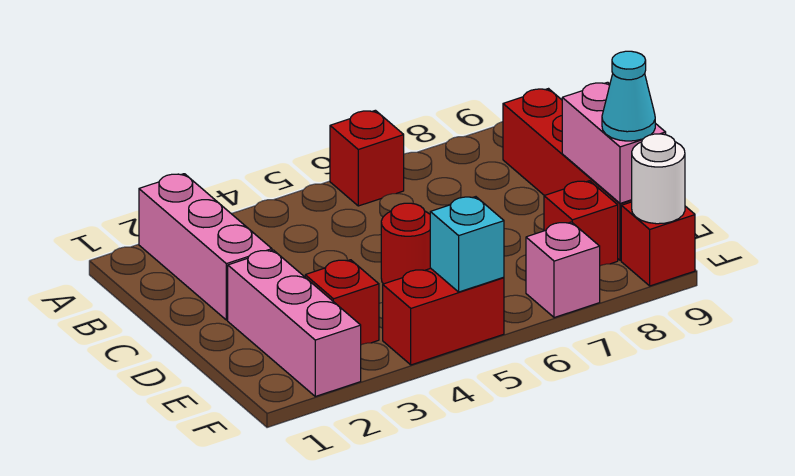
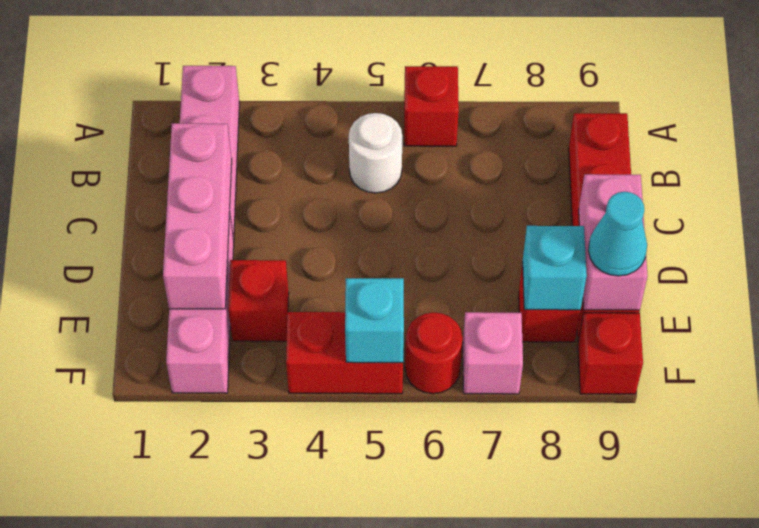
none -> pink brick C2:E2 level 2
red round brick D5 level 1 -> red round brick F6 level 1
none -> cyan brick E8 level 2
white round brick F9 level 2 -> white round brick B5 level 1

